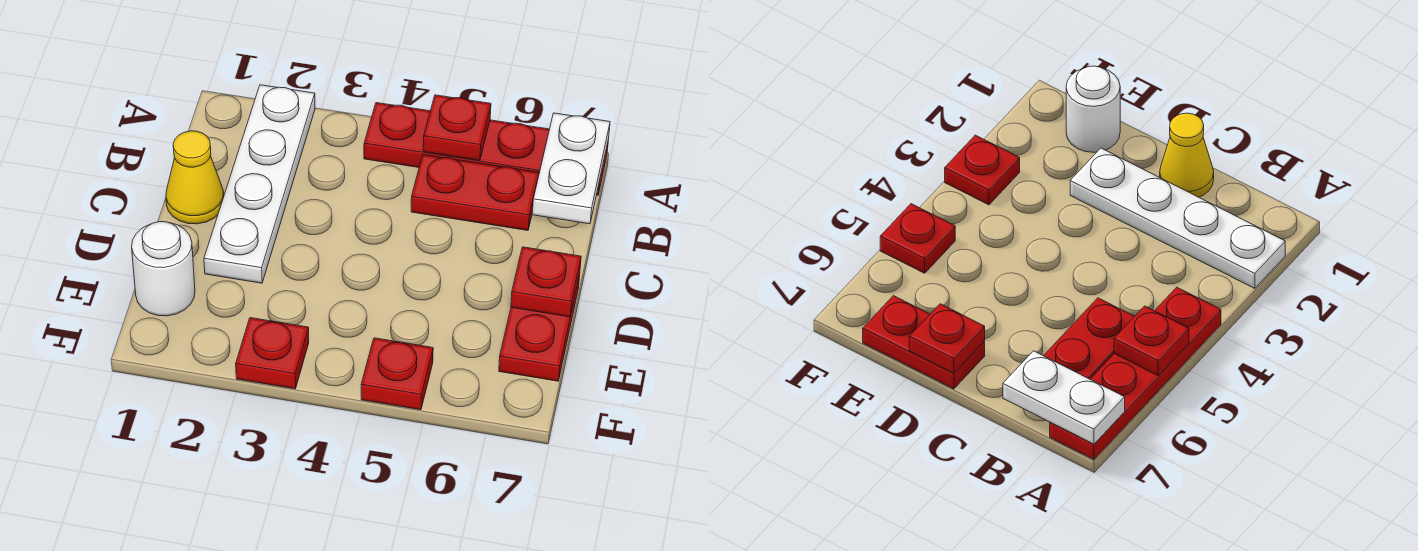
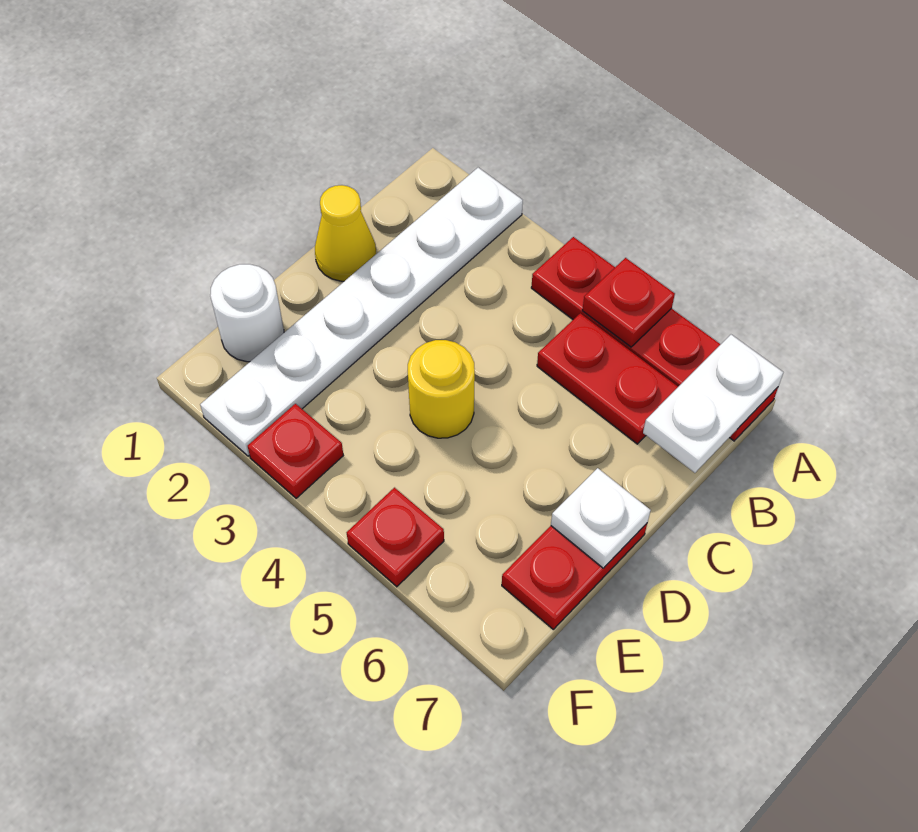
white plate A2:D2 level 1 -> white plate A2:F2 level 1
none -> yellow round brick D4 level 1
red plate D7 level 2 -> white plate D7 level 2

